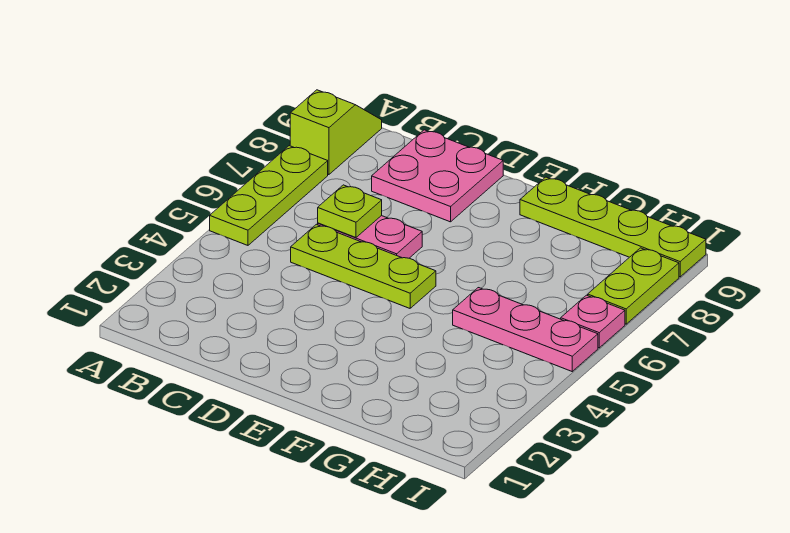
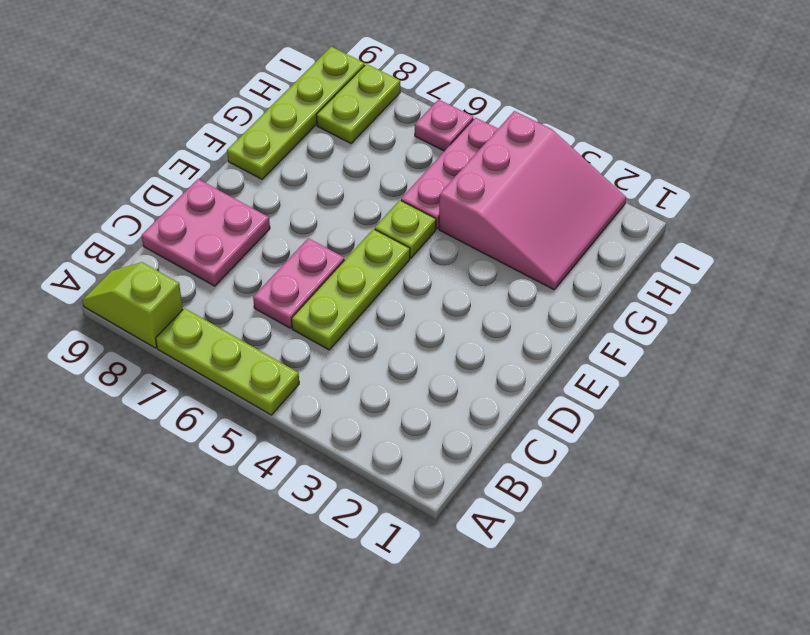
lime plate C6 level 2 -> lime plate F5 level 1
none -> pink slope G2:I4 level 1 top 4
lime plate I7:I8 level 1 -> lime plate H8:I8 level 1

